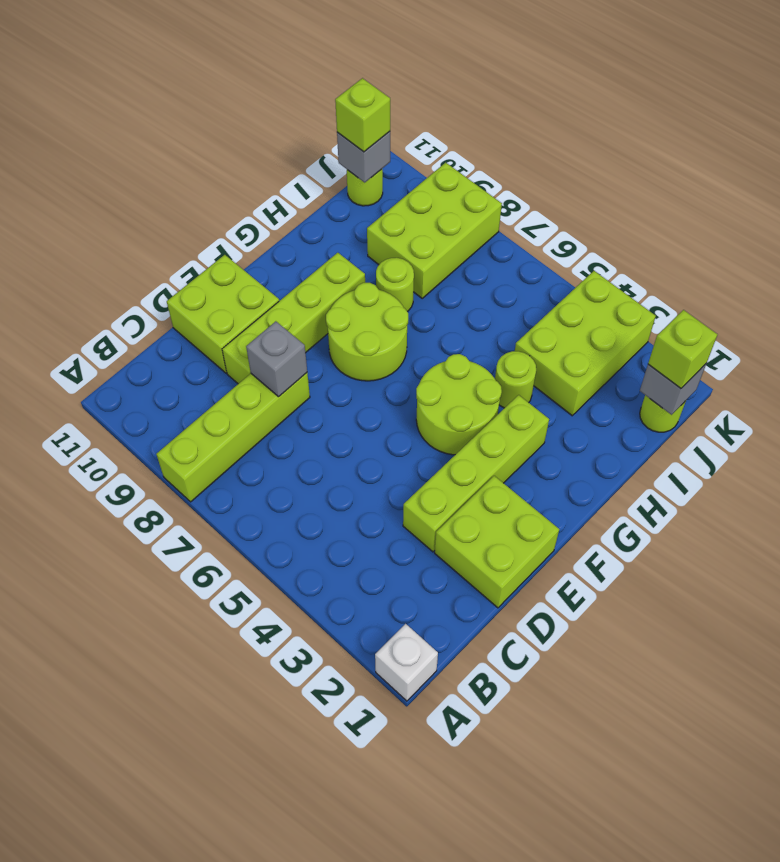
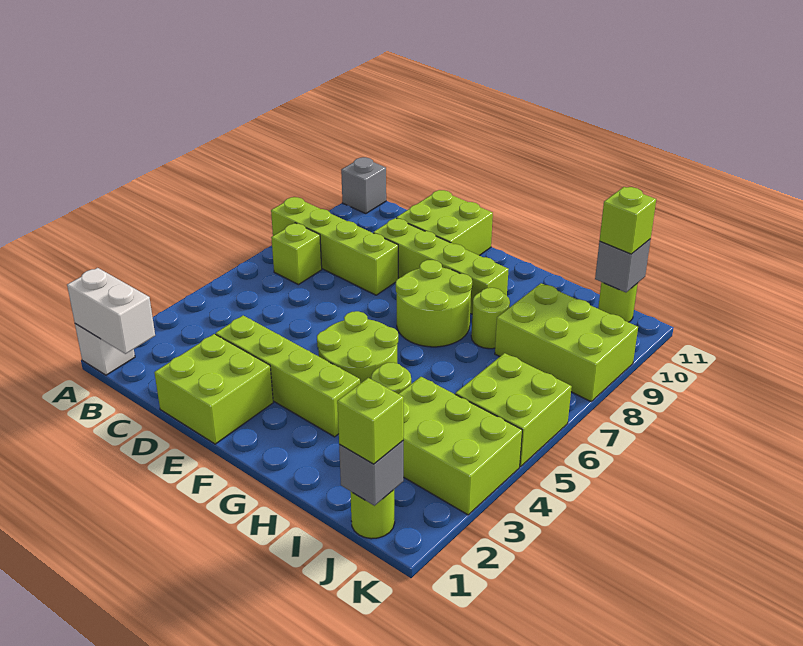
none -> white brick A1:B1 level 2
none -> lime brick B7 level 1
grey brick D8 level 2 -> grey brick A11 level 1
none -> lime brick J5:K6 level 1

